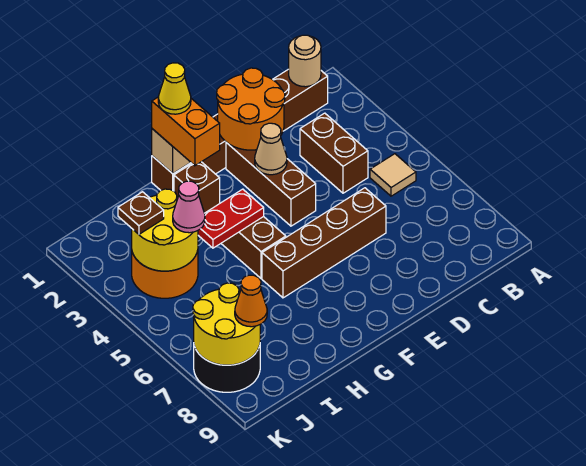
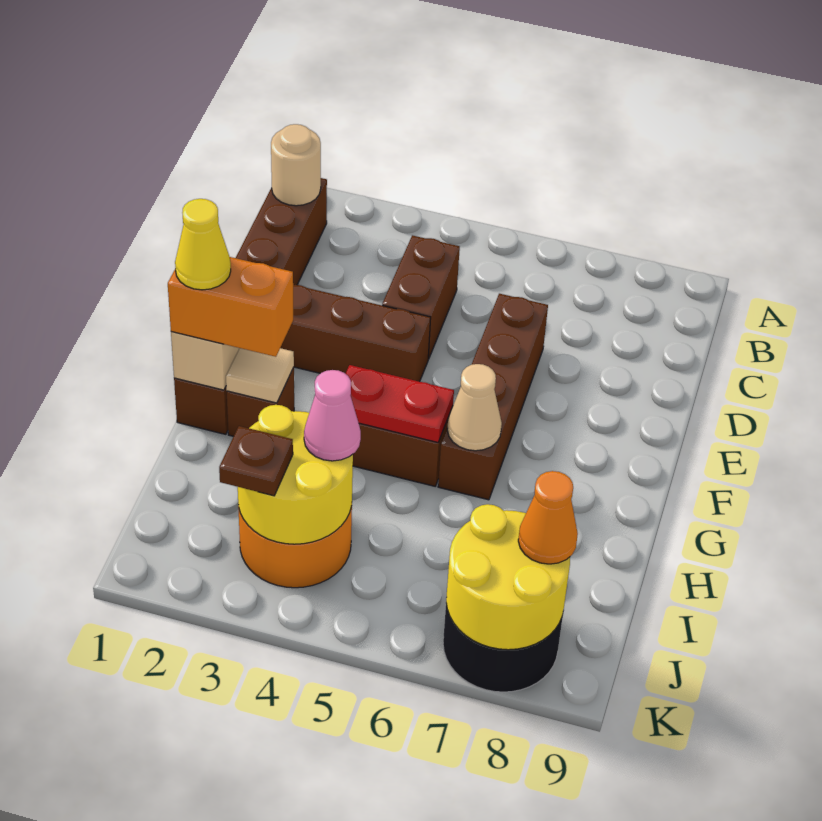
tan tile B5 level 1 -> tan tile G2 level 2
brown brick C3:C4 level 1 -> brown brick C4:D4 level 1
orange round brick D1:E2 level 2 -> none
tan cone E3 level 2 -> tan cone G6 level 2
red plate G4:H4 level 2 -> red plate G4:G5 level 2

